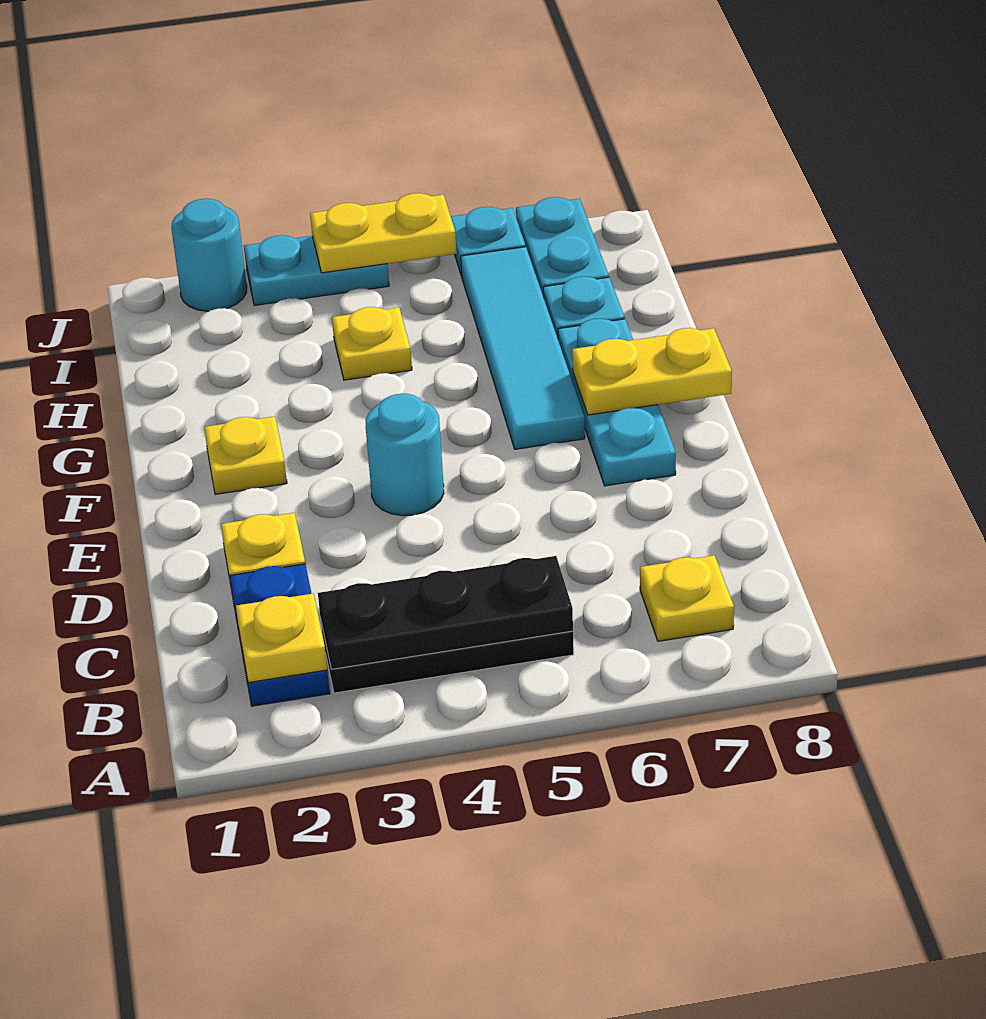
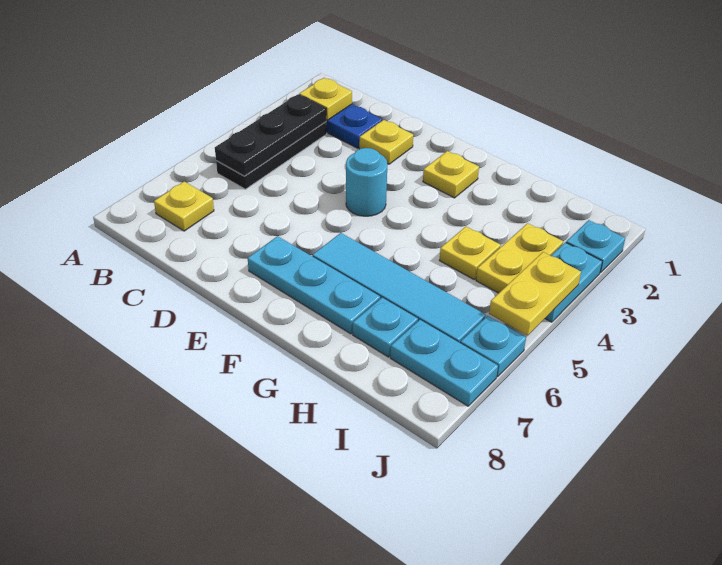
yellow plate F7:F8 level 2 -> yellow plate I3:I4 level 1
cyan round brick J2 level 1 -> cyan plate J2 level 1

